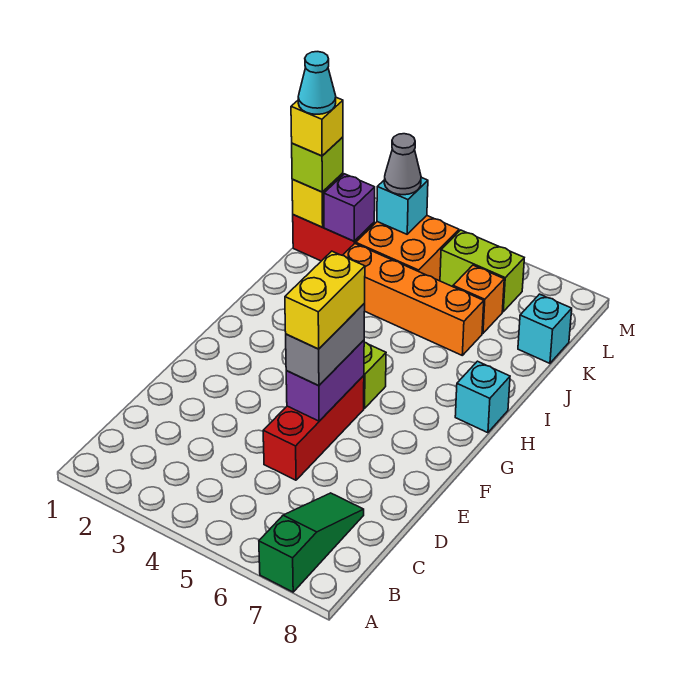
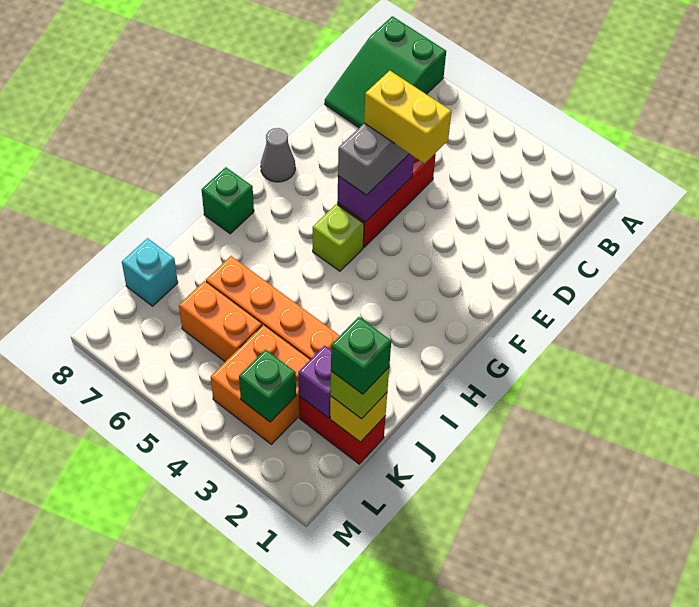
green slope A7:C7 level 1 top A -> green slope A7:C8 level 1 top A
yellow brick E5:F5 level 4 -> yellow brick E4:E5 level 4
cyan brick H8 level 1 -> green brick H8 level 1
yellow brick K1 level 4 -> green brick K1 level 4
cyan cone K1 level 5 -> none
orange brick K6 level 1 -> orange brick K5:K6 level 1
cyan brick L3 level 2 -> green brick L3 level 2
grey cone L3 level 3 -> grey cone F8 level 1
lime brick L5:L6 level 1 -> none

